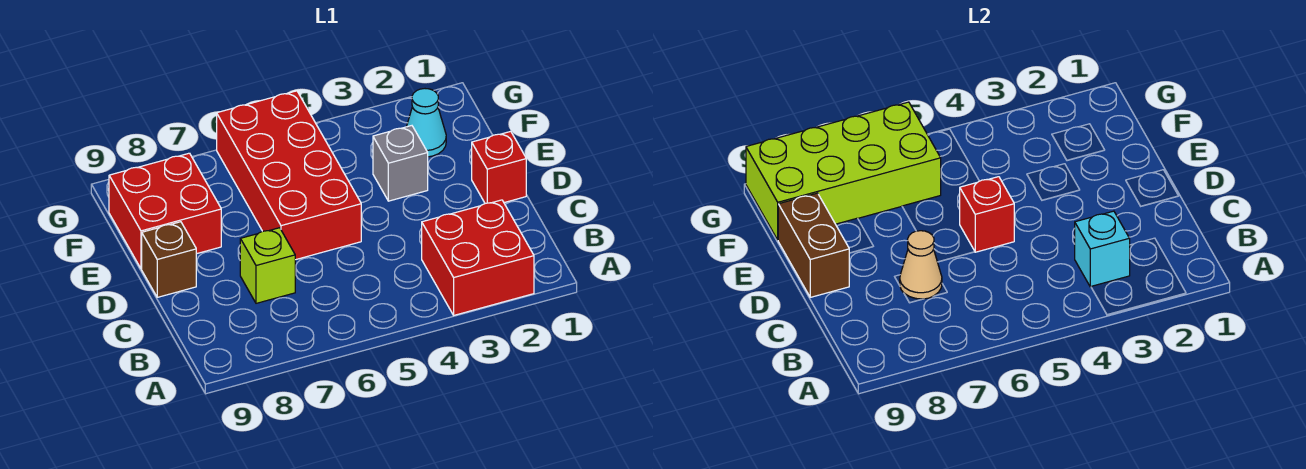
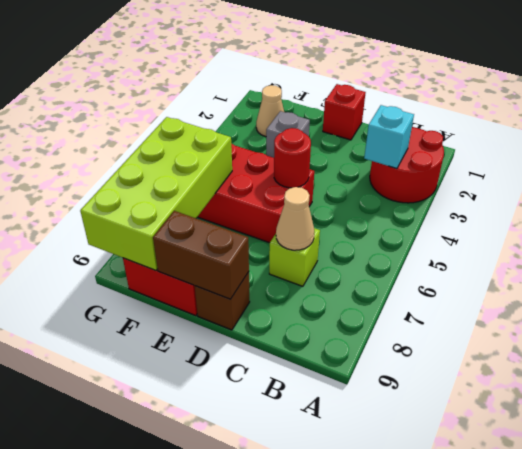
red brick A2:B3 level 1 -> red round brick A2:B3 level 1
red brick D5 level 2 -> red round brick D5 level 2
cyan cone F2 level 1 -> tan cone F2 level 1

